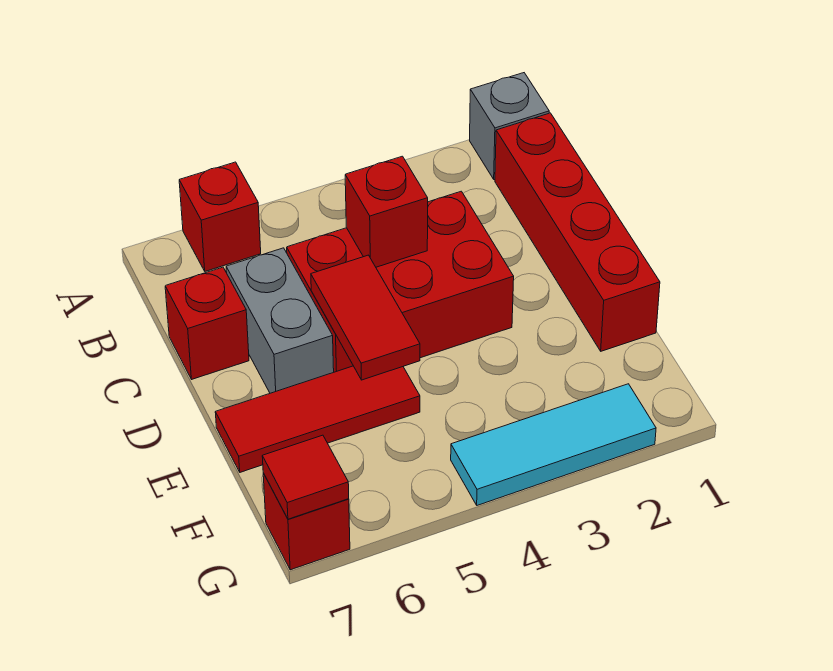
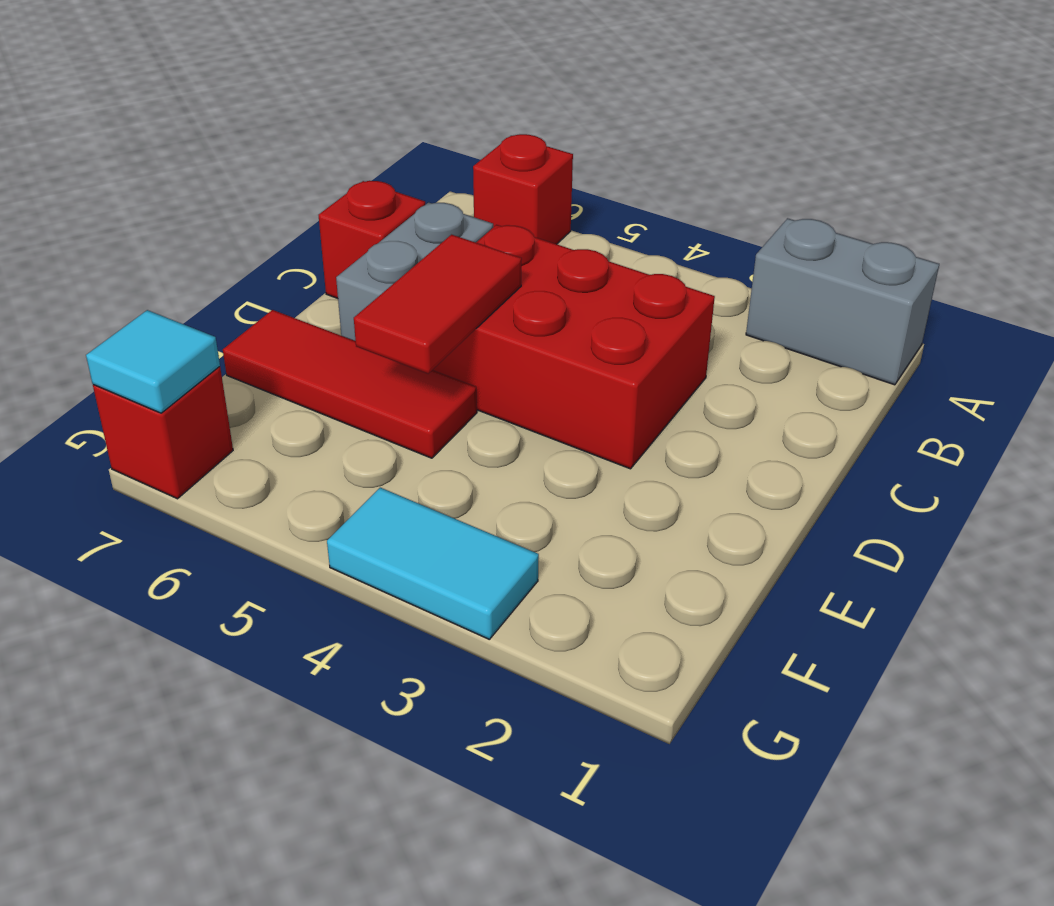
grey brick A1 level 1 -> grey brick A1:A2 level 1
red brick B1:E1 level 1 -> none
red brick C4 level 2 -> none
cyan tile G2:G4 level 1 -> cyan tile G3:G4 level 1
red tile G7 level 2 -> cyan tile G7 level 2

